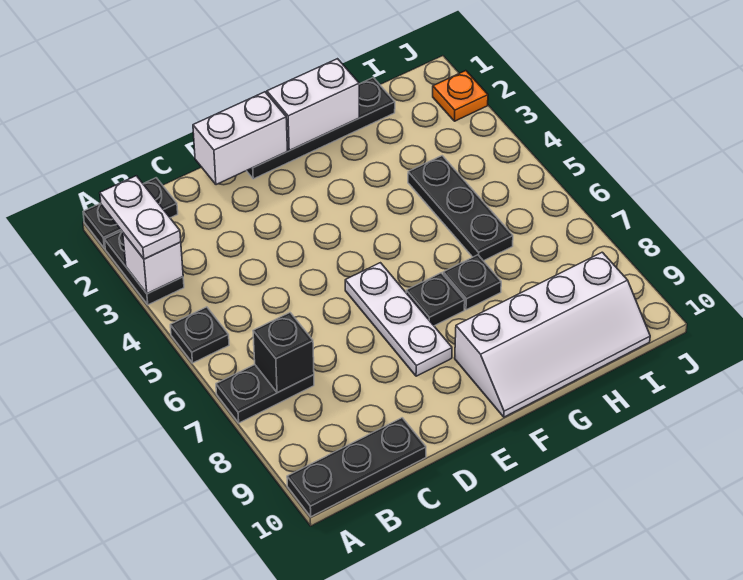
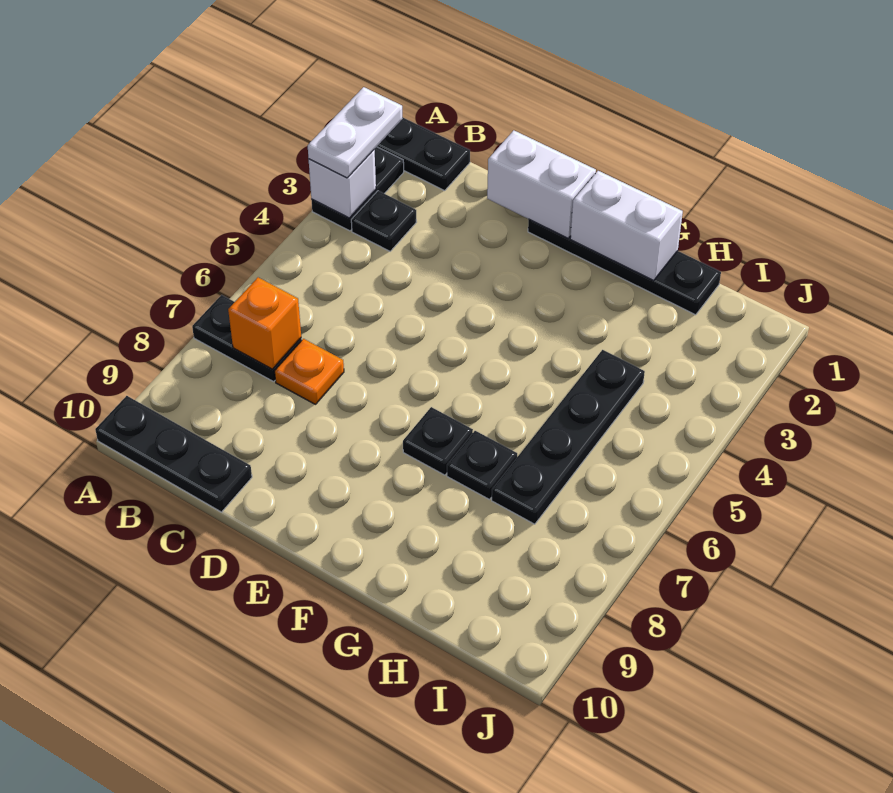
black plate A5 level 1 -> black plate B3 level 1
black brick B7 level 2 -> orange brick B7 level 2
white plate E6:E8 level 1 -> none
white slope F9:I10 level 1 top 9 -> none
black plate H4:H6 level 1 -> black plate H4:H7 level 1
orange plate J2 level 1 -> orange plate C7 level 1

